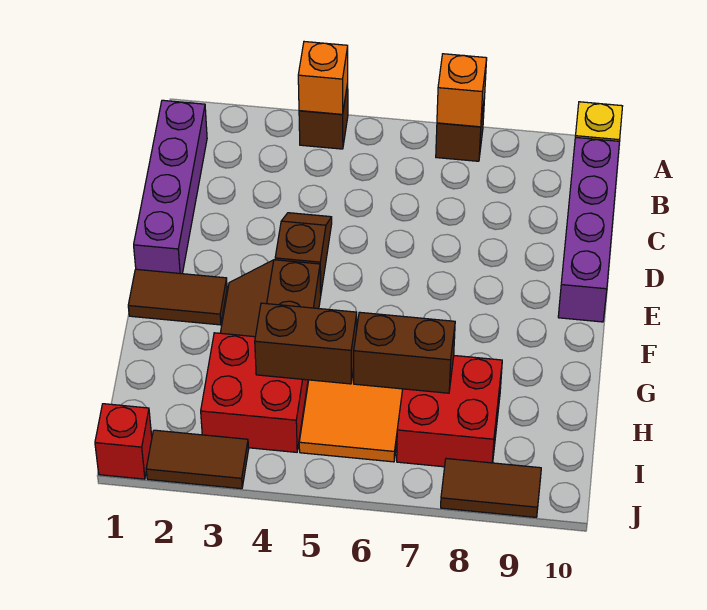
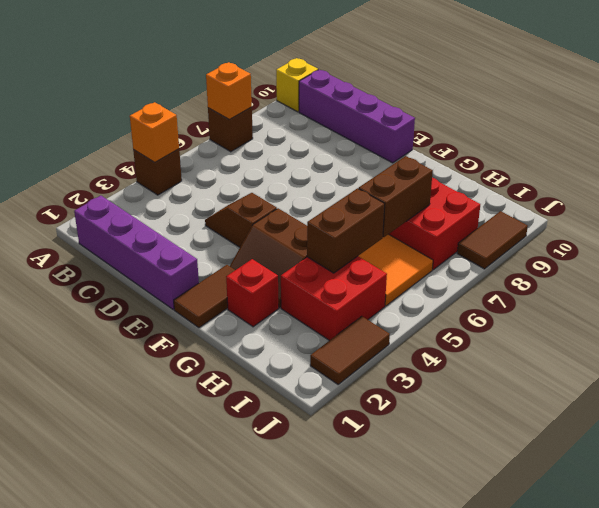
red brick J1 level 1 -> red brick G2 level 1

